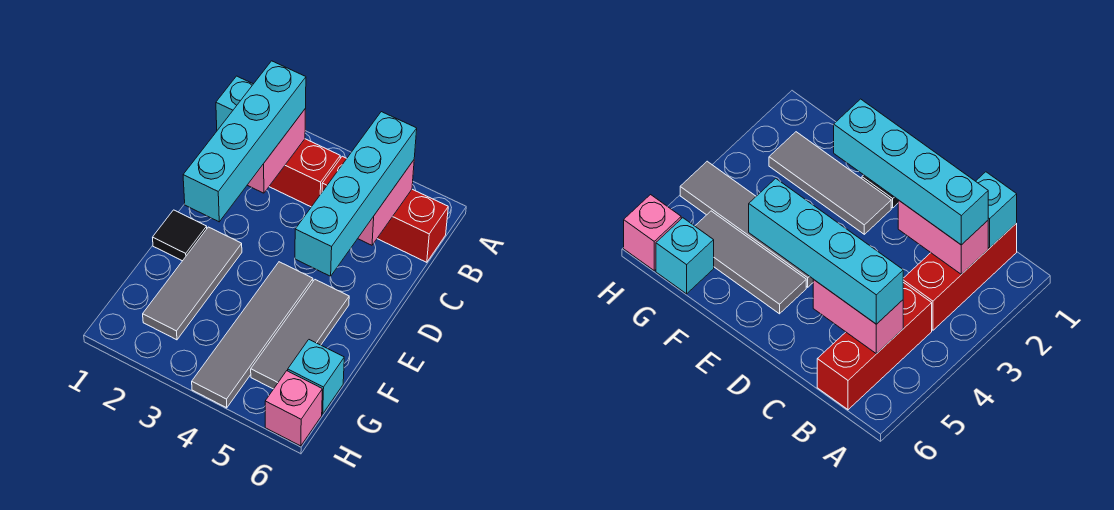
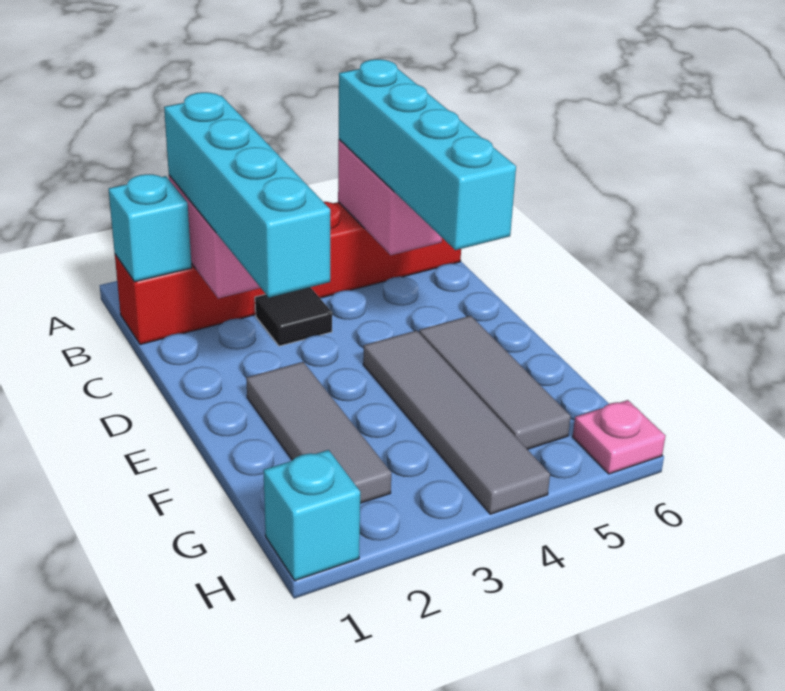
black tile E1 level 1 -> black tile C3 level 1
cyan brick G6 level 1 -> cyan brick H1 level 1
pink brick H6 level 1 -> pink plate H6 level 1

